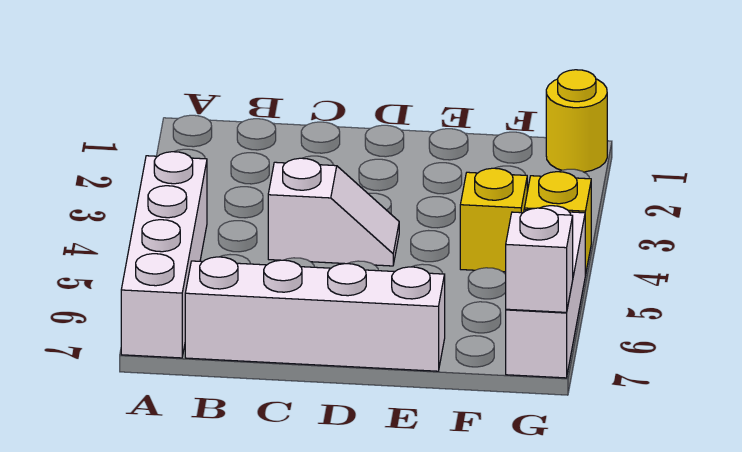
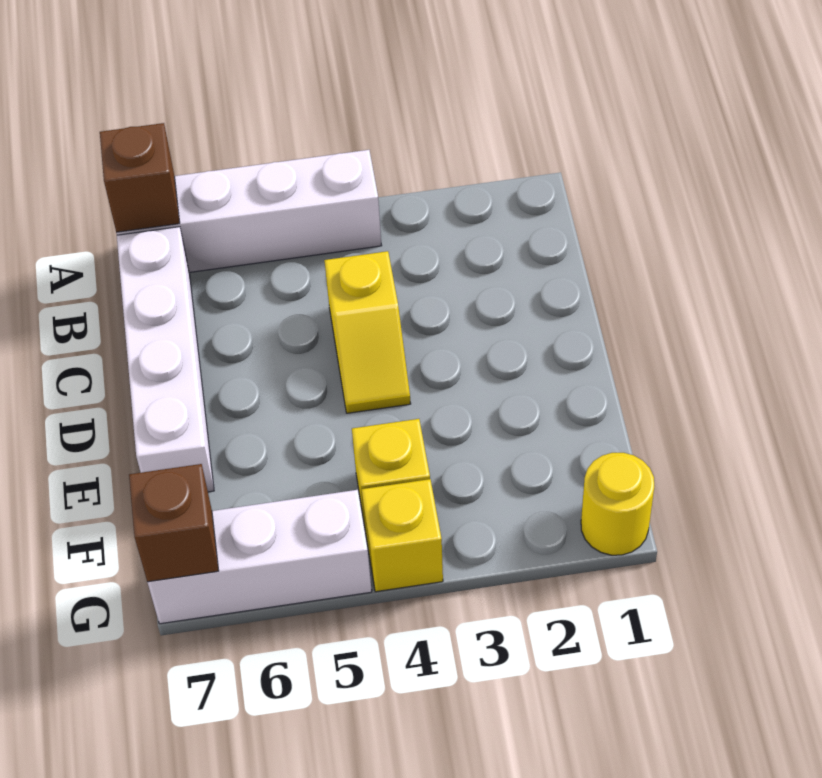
none -> brown brick A7 level 2
white slope C4:D4 level 1 top C -> yellow slope C4:D4 level 1 top C
white brick G7 level 2 -> brown brick G7 level 2

